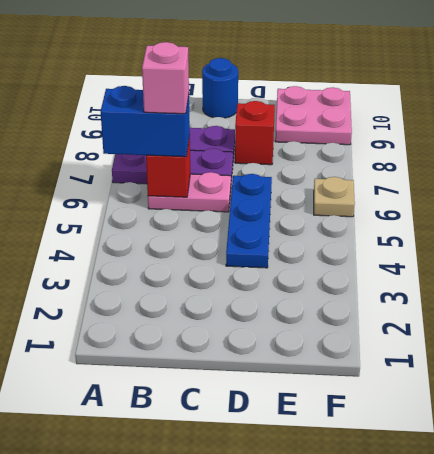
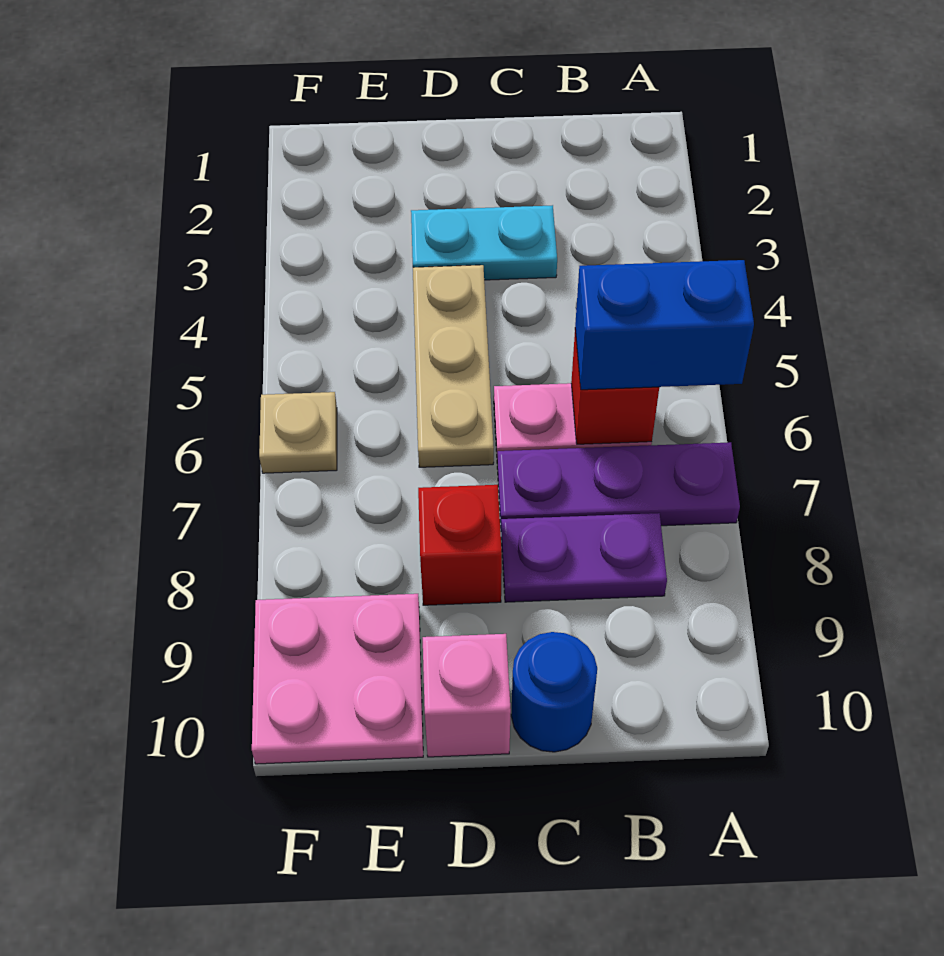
pink brick B6 level 4 -> pink brick D10 level 1
none -> cyan plate C3:D3 level 1
blue plate D4:D6 level 1 -> tan plate D4:D6 level 1

